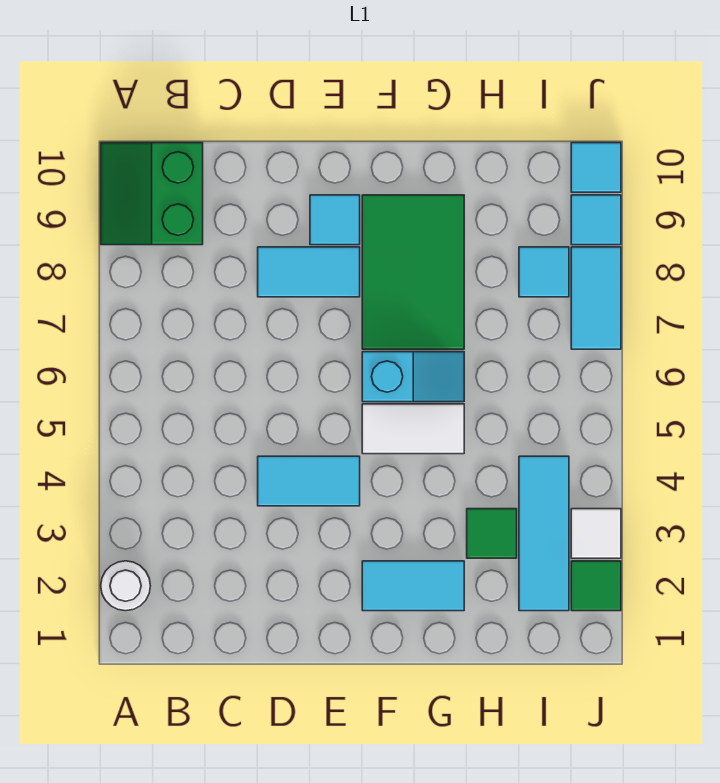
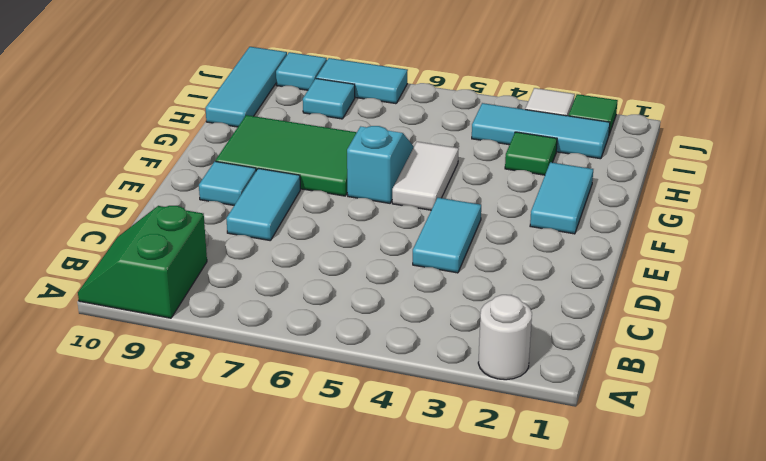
green slope A9:B10 level 1 top B -> green slope A9:B10 level 1 top 9
cyan tile J10 level 1 -> cyan tile H10:J10 level 1

